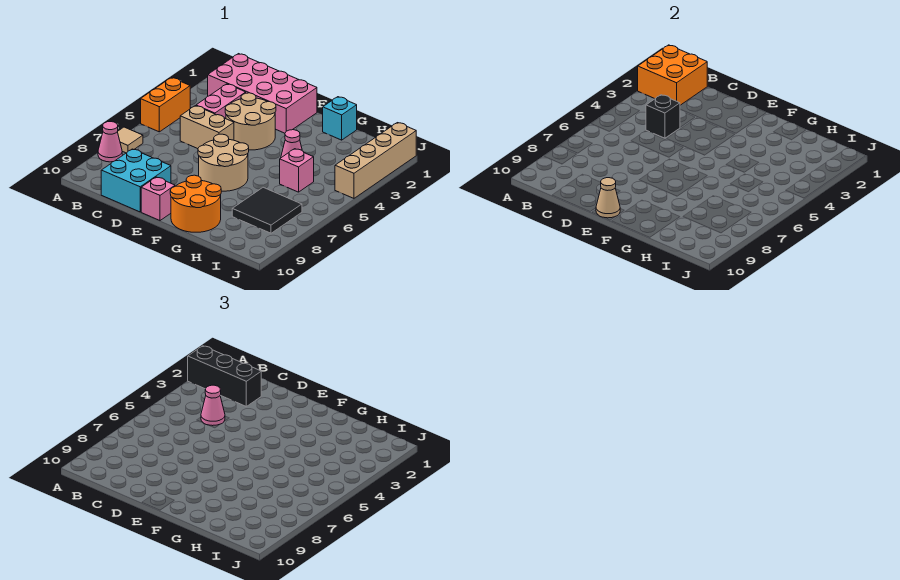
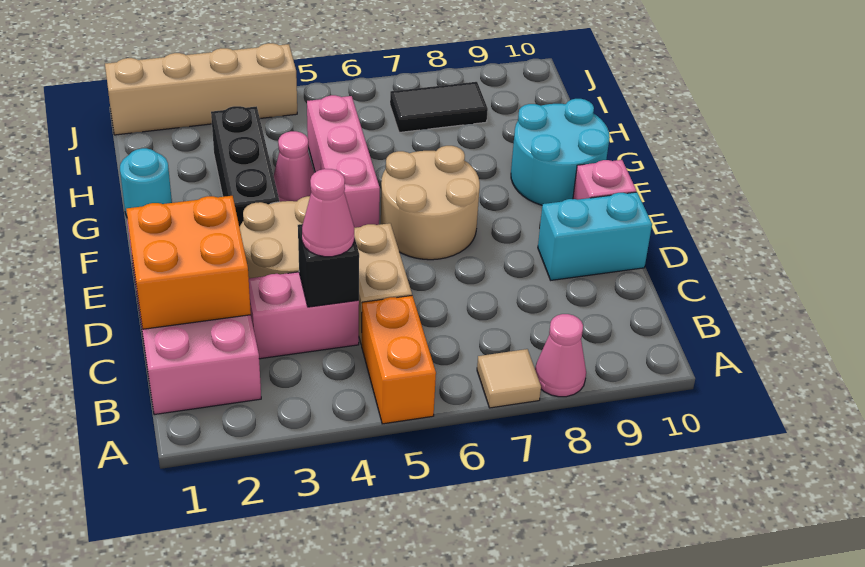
orange brick A1:B2 level 2 -> orange brick C1:D2 level 2
black brick A2:C2 level 3 -> black brick F3:H3 level 1
orange brick A4:A5 level 1 -> orange brick A5:B5 level 1
cyan brick C9:D10 level 1 -> cyan brick D9:D10 level 1
tan cone E10 level 2 -> none
orange round brick F9:G10 level 1 -> cyan round brick F9:G10 level 1
cyan brick G1 level 1 -> cyan round brick G1 level 1
pink brick H5 level 1 -> pink brick F5:H5 level 1
black tile H7:I8 level 1 -> black tile I7:I8 level 1

